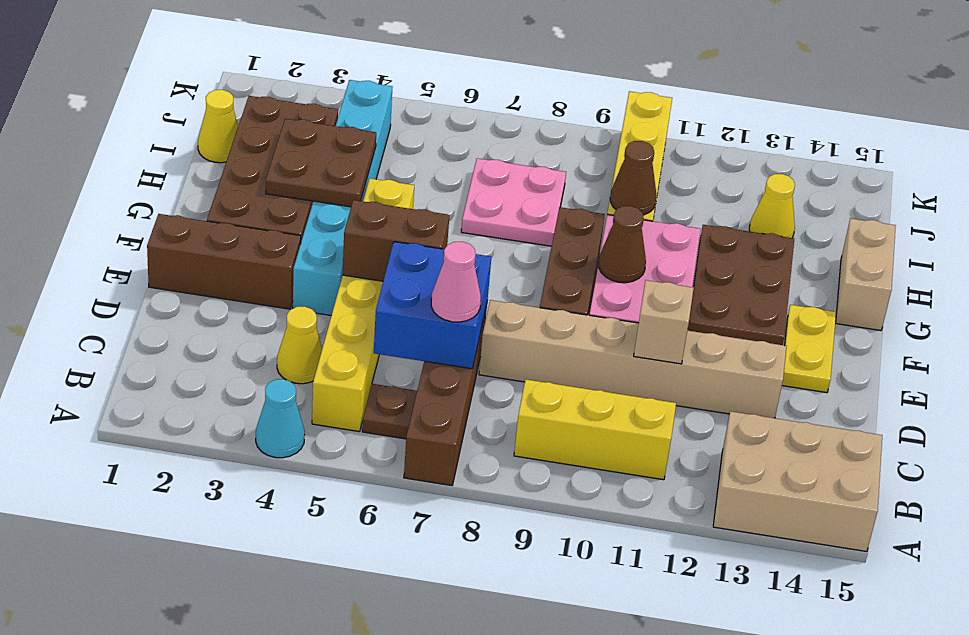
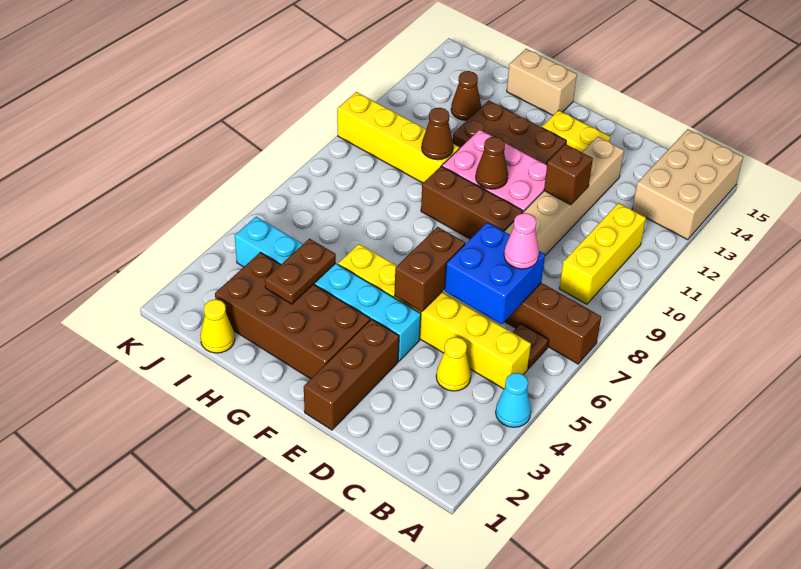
tan brick D11 level 2 -> brown brick D11 level 2
brown plate G3:H4 level 2 -> brown plate H3:H4 level 2
pink plate H7:I8 level 1 -> none
yellow cone I13 level 1 -> brown cone I13 level 1

